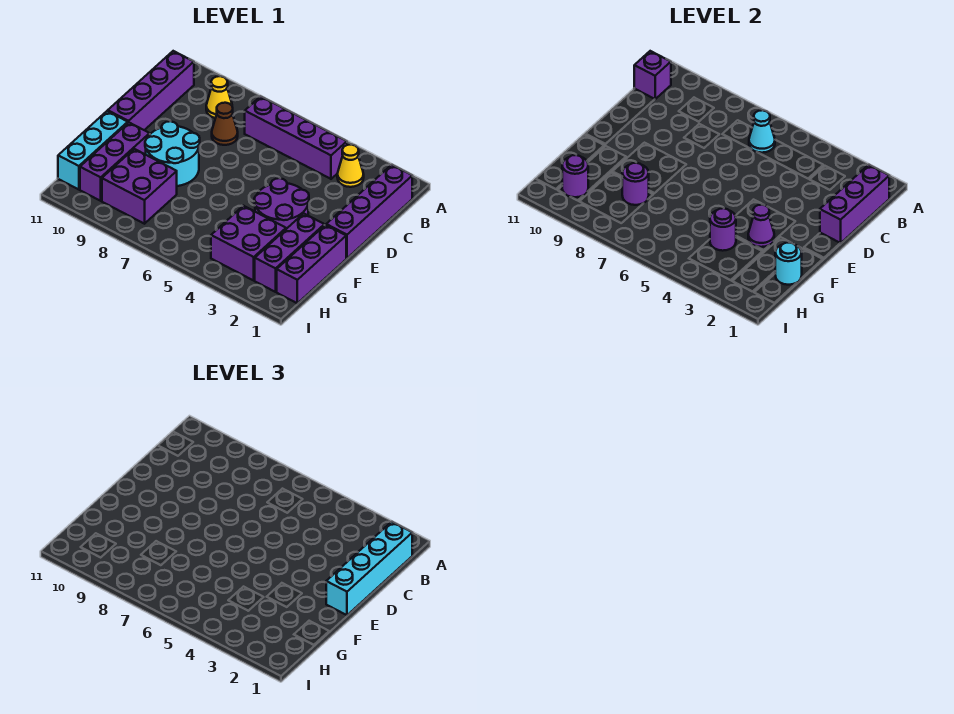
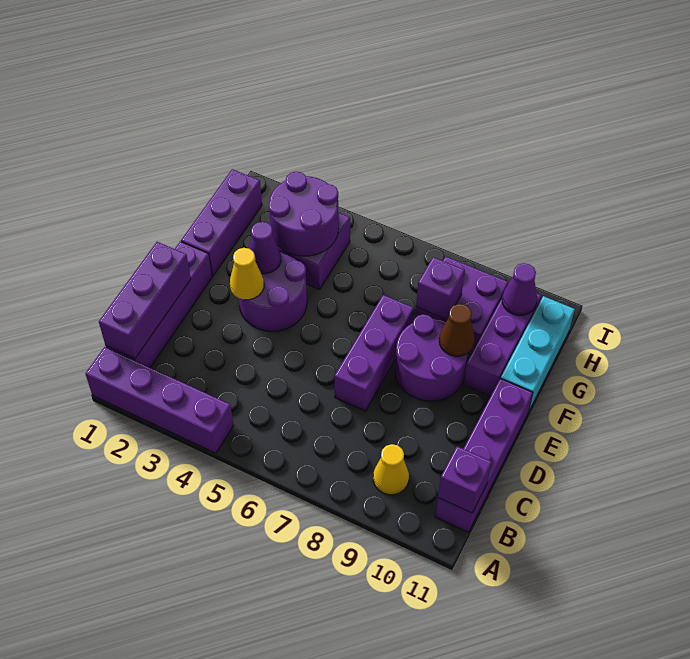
cyan brick B1:E1 level 3 -> none
yellow cone B3 level 1 -> yellow cone E3 level 2
purple brick B4:B7 level 1 -> purple brick A1:A4 level 1
cyan cone B6 level 2 -> none
brown cone C8 level 1 -> brown cone F9 level 2
cyan round brick E8:F9 level 1 -> purple round brick E8:F9 level 1
purple brick F2:H2 level 1 -> purple brick D7:F7 level 1
cyan round brick G1 level 2 -> none
purple round brick G4 level 2 -> purple round brick G3:H4 level 2
purple round brick G8 level 2 -> purple brick G8 level 2
purple round brick H10 level 2 -> purple cone H10 level 2

